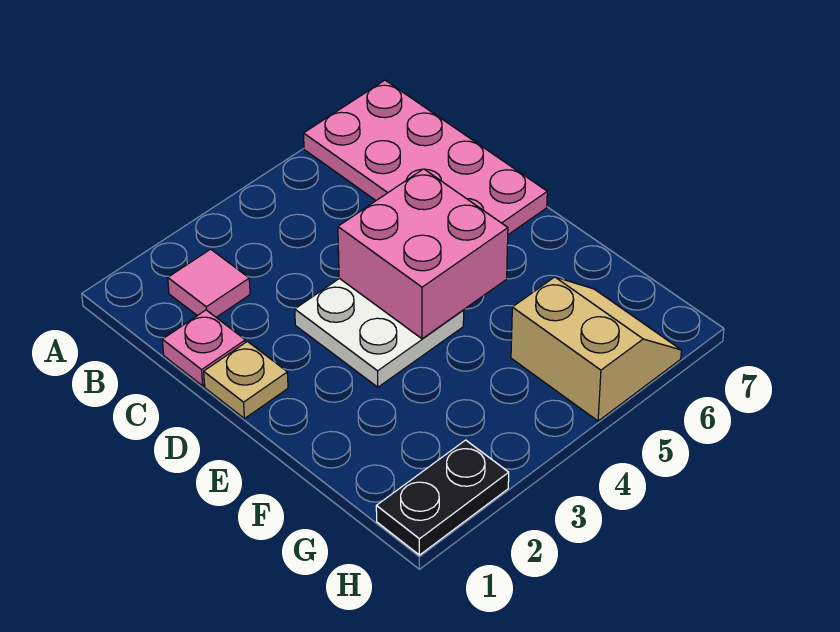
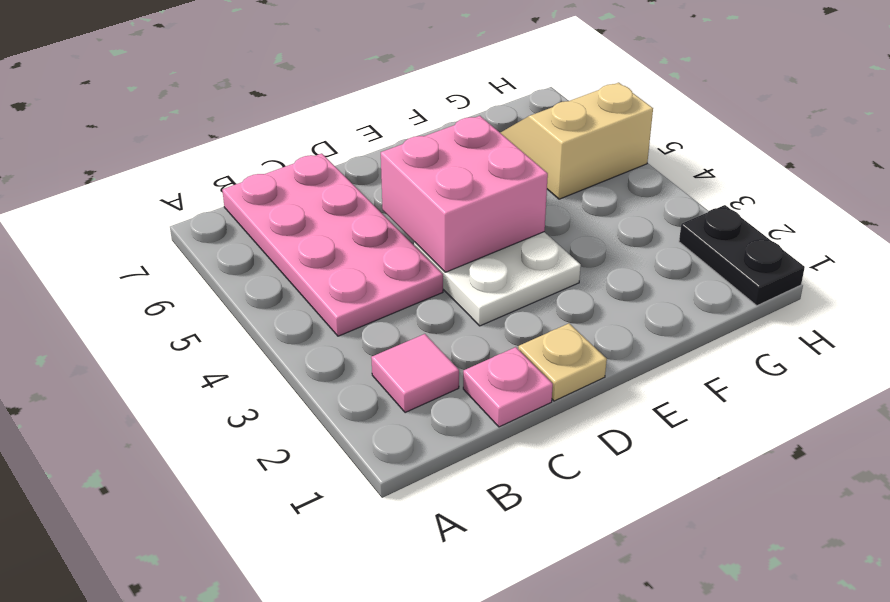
pink plate A6:D7 level 1 -> pink plate B4:C7 level 1

